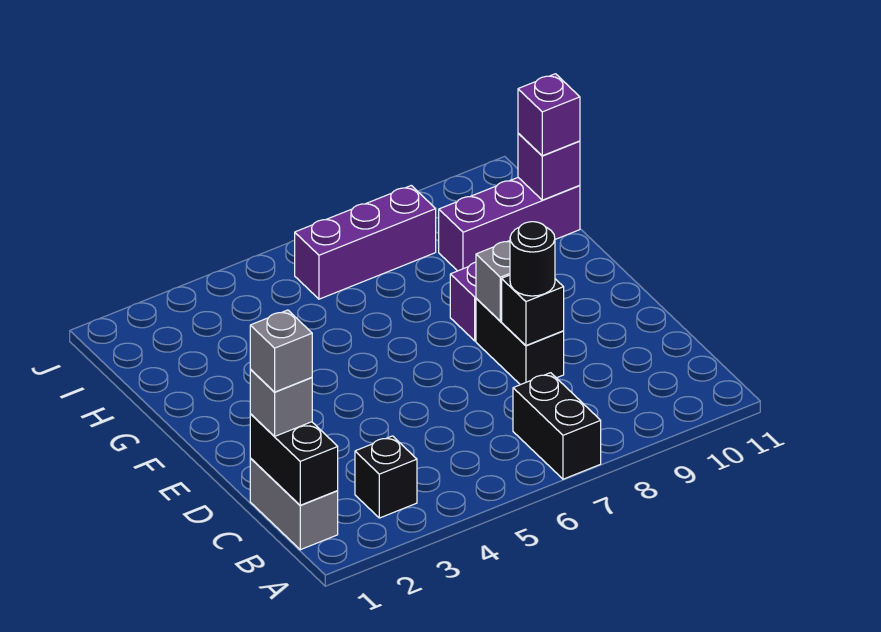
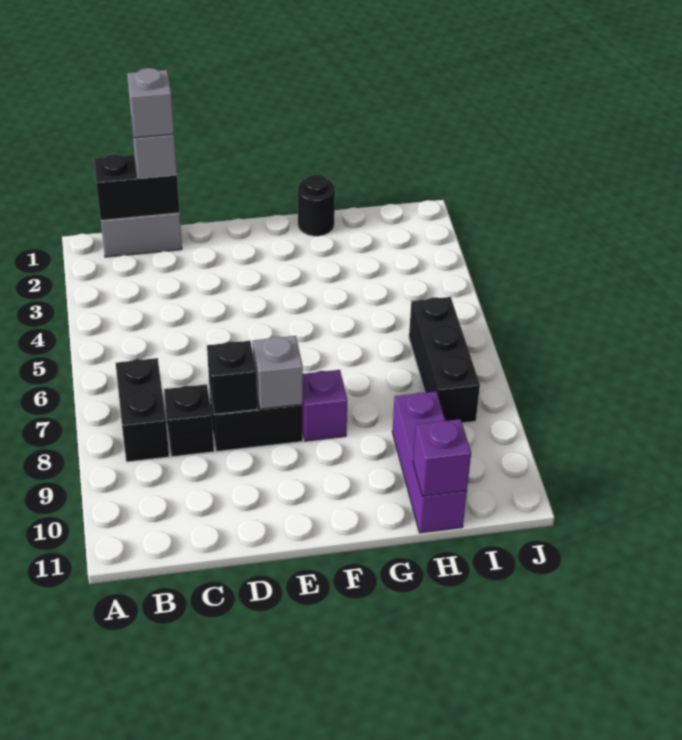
black brick A7:B7 level 1 -> black brick B7:B8 level 1
black brick B3 level 1 -> black brick C8 level 1
black round brick D8 level 3 -> black round brick G1 level 1
purple brick H11 level 3 -> none
purple brick I6:I8 level 1 -> black brick I6:I8 level 1

